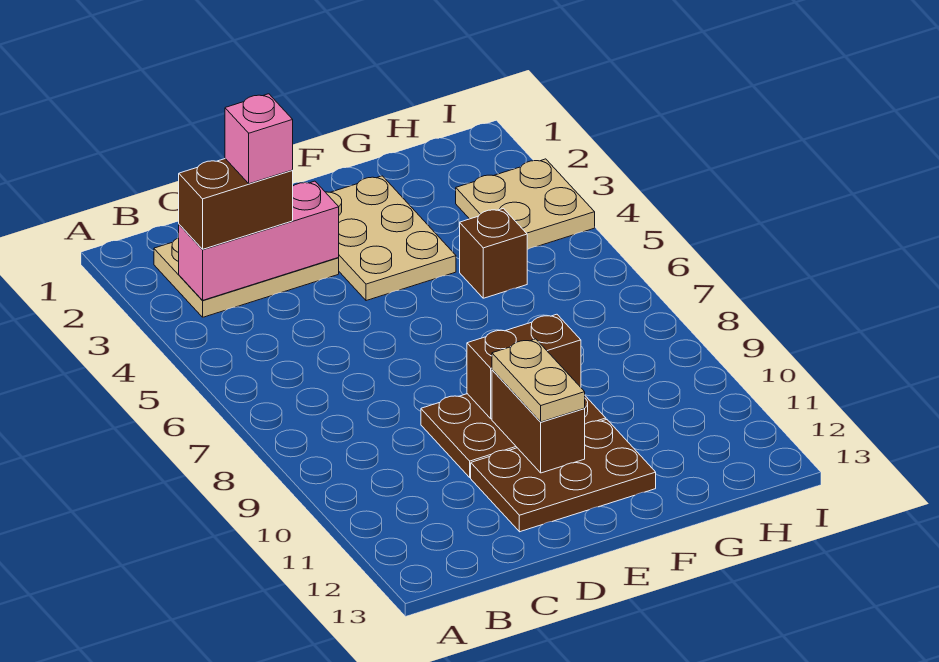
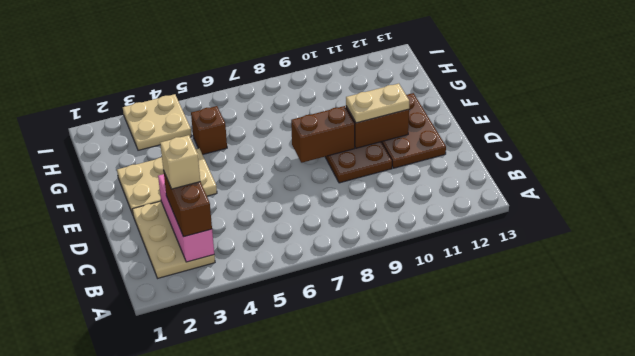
pink brick C3 level 4 -> tan brick C3 level 4
brown brick E9:F9 level 2 -> brown brick E8:E9 level 2

